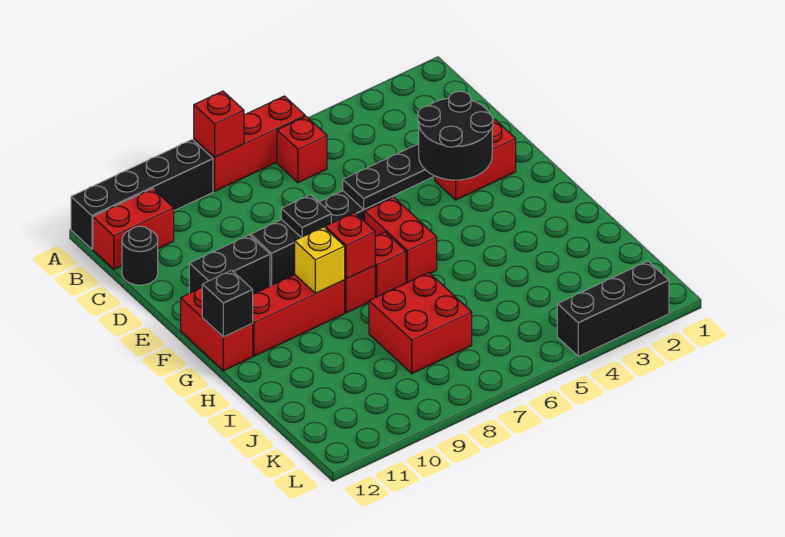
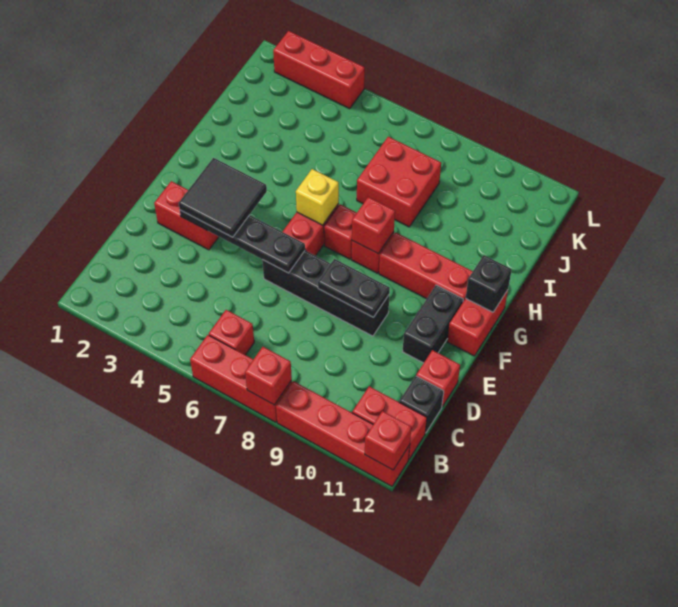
black brick A9:A12 level 1 -> red brick A9:A12 level 1
none -> red brick A12 level 2
black round brick C12 level 1 -> black brick C12 level 1
none -> red brick D12 level 1
black round brick E3:F4 level 3 -> black tile E3:F4 level 3
black plate E8 level 2 -> black plate E8:E9 level 2
black brick E10:E11 level 1 -> black brick E11:F11 level 1
yellow brick G9 level 2 -> yellow brick G6 level 2
black brick L2:L4 level 1 -> red brick L2:L4 level 1

